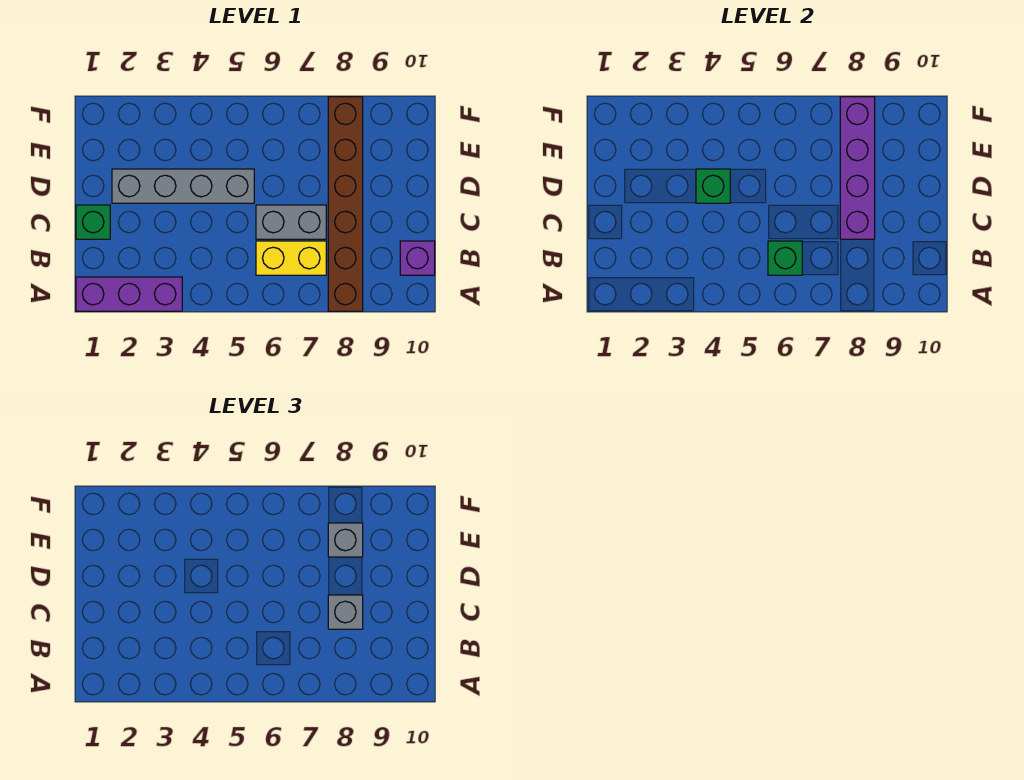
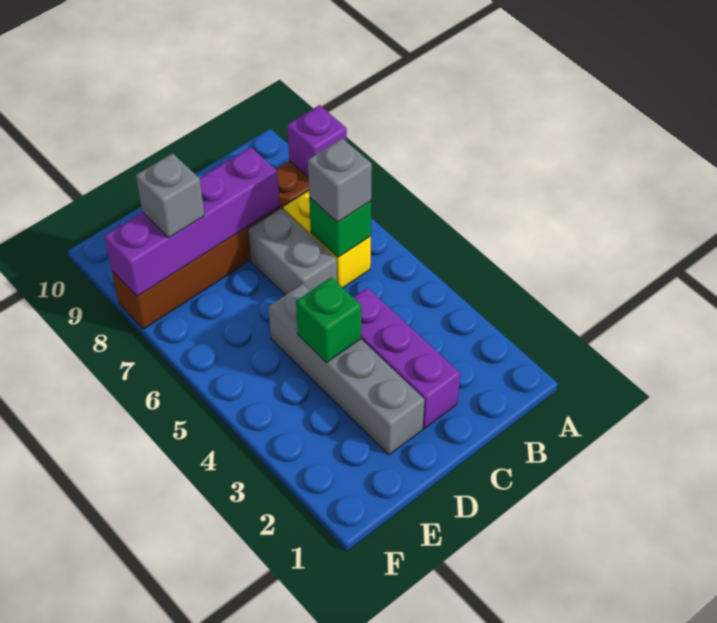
purple brick A1:A3 level 1 -> purple brick C2:C4 level 1
purple brick B10 level 1 -> purple brick A8 level 2
green brick C1 level 1 -> none
grey brick C8 level 3 -> grey brick B6 level 3

